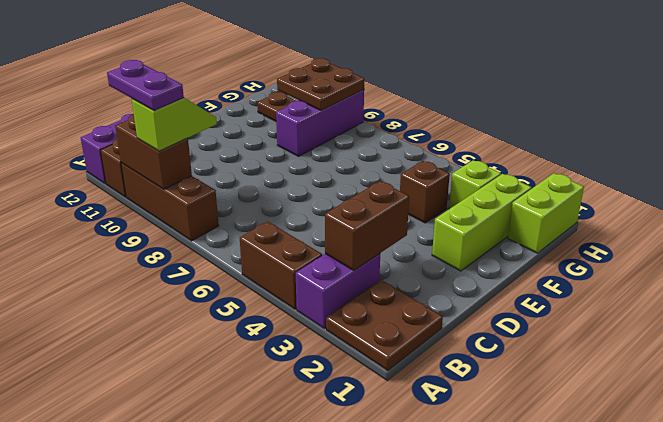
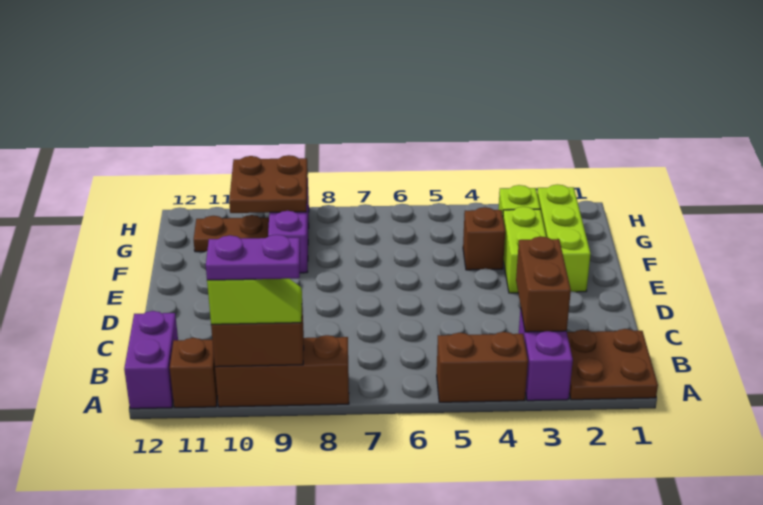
lime slope A9:B9 level 3 top A -> lime slope A9:A10 level 3 top 10
lime brick G1:H1 level 1 -> lime brick E3:F3 level 1

